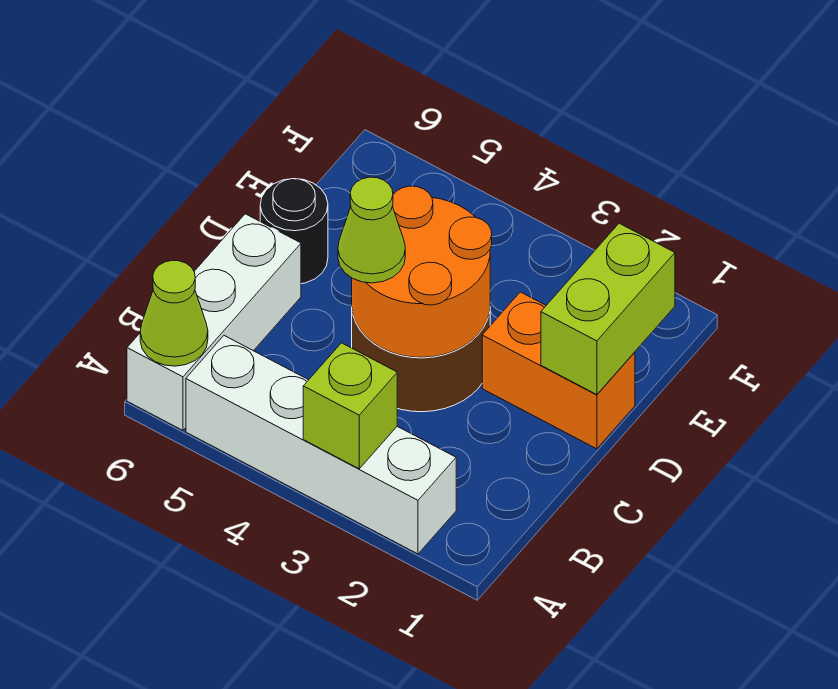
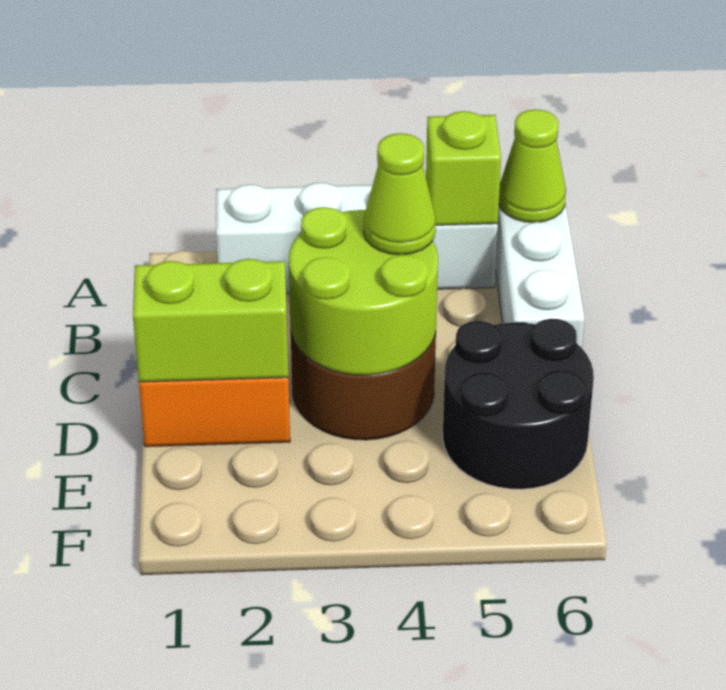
lime brick A3 level 2 -> lime brick A5 level 2
orange round brick C3:D4 level 2 -> lime round brick C3:D4 level 2
lime brick D1:E1 level 2 -> lime brick D1:D2 level 2
black round brick D6 level 1 -> black round brick D5:E6 level 1

